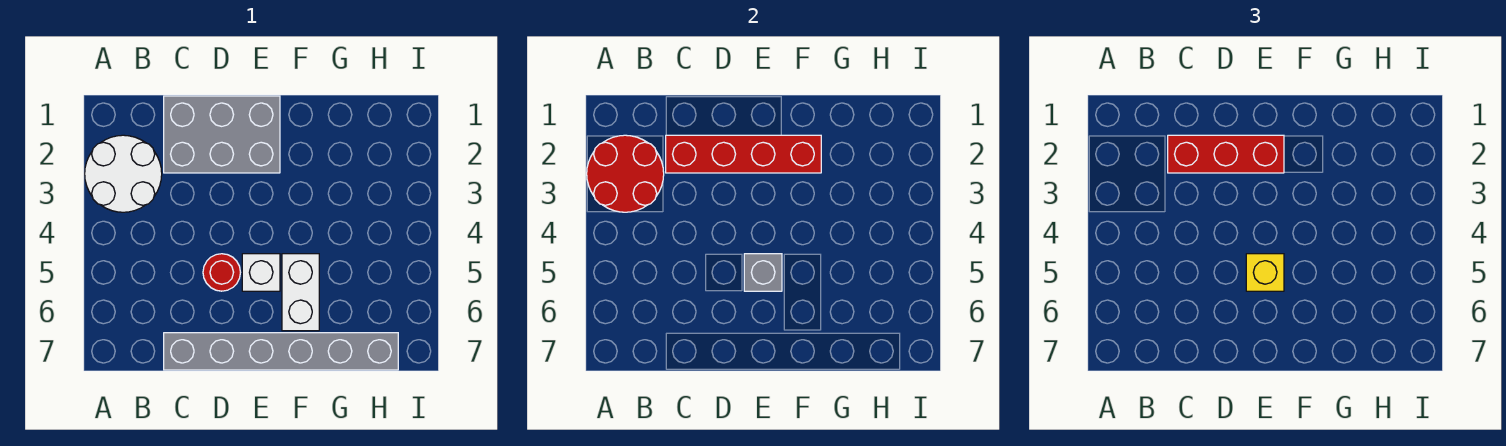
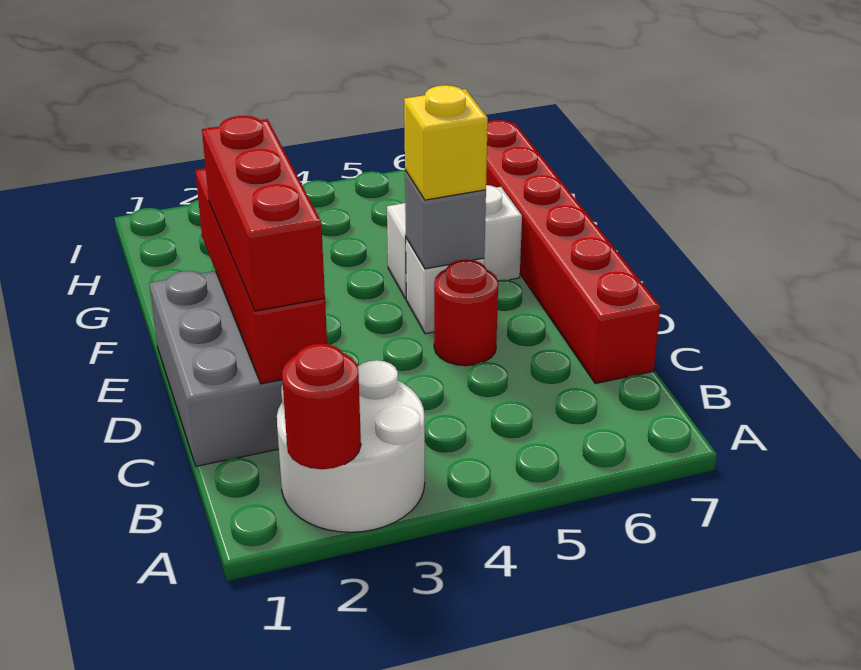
red round brick A2:B3 level 2 -> red round brick A2 level 2
grey brick C7:H7 level 1 -> red brick C7:H7 level 1

